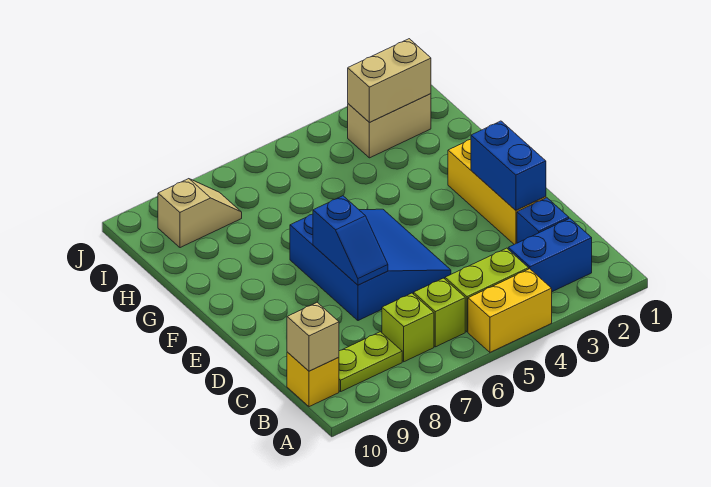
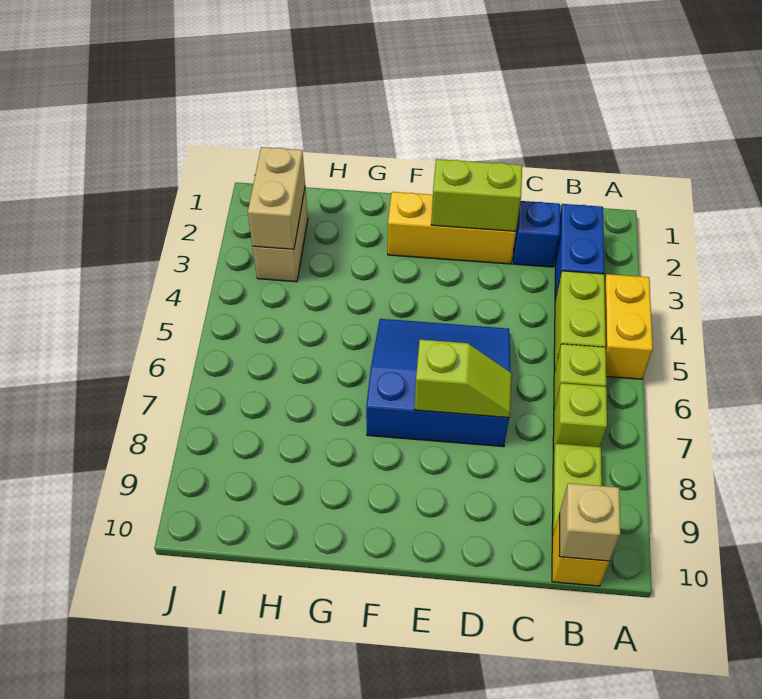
blue brick D2:E2 level 2 -> lime brick D2:E2 level 2
blue slope D7:E7 level 2 top E -> lime slope D7:E7 level 2 top E
tan slope I8:I9 level 1 top 9 -> none

